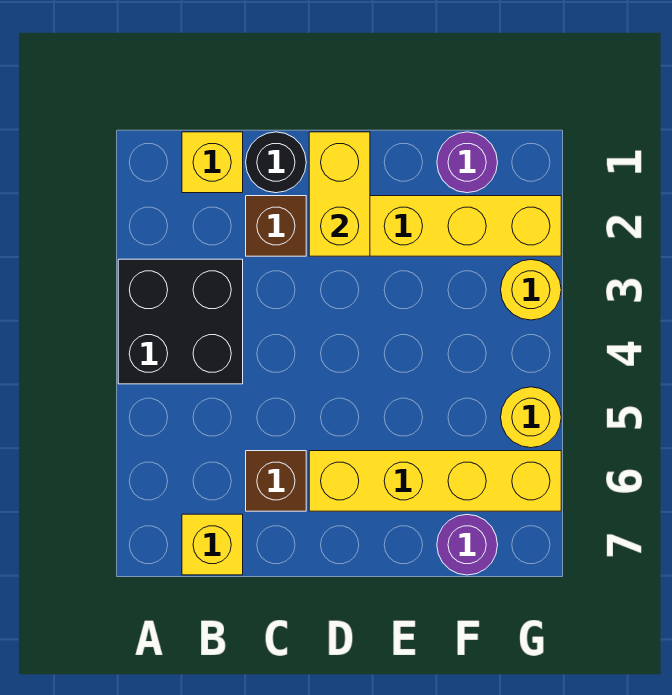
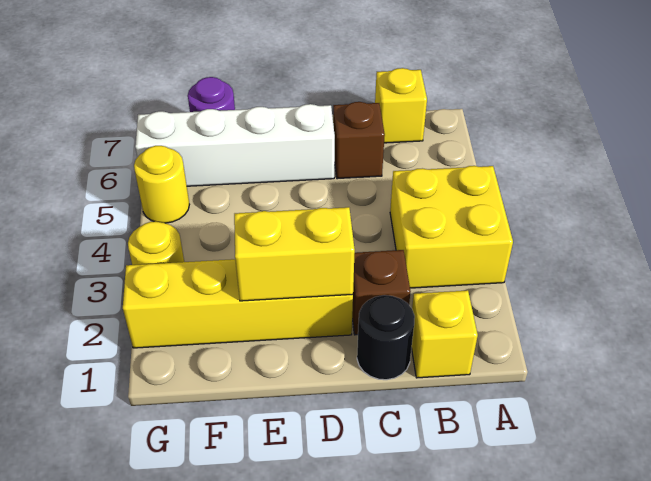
black brick A3:B4 level 1 -> yellow brick A3:B4 level 1
yellow brick D1:D2 level 2 -> yellow brick D2:E2 level 2
yellow brick D6:G6 level 1 -> white brick D6:G6 level 1
purple round brick F1 level 1 -> none

